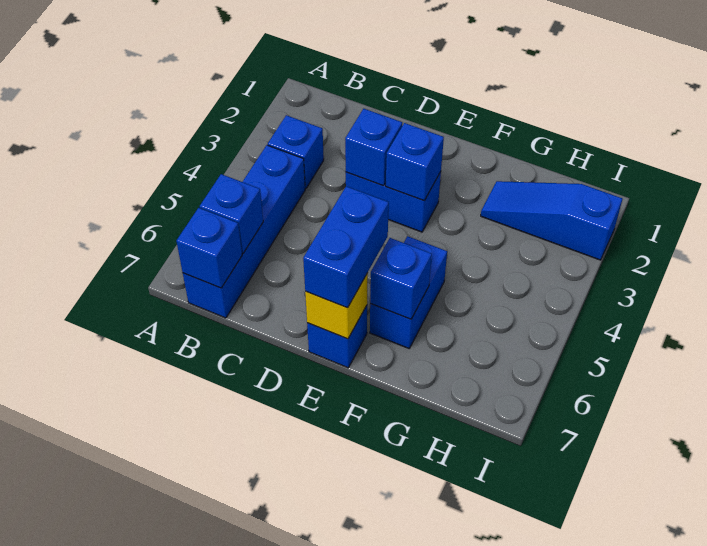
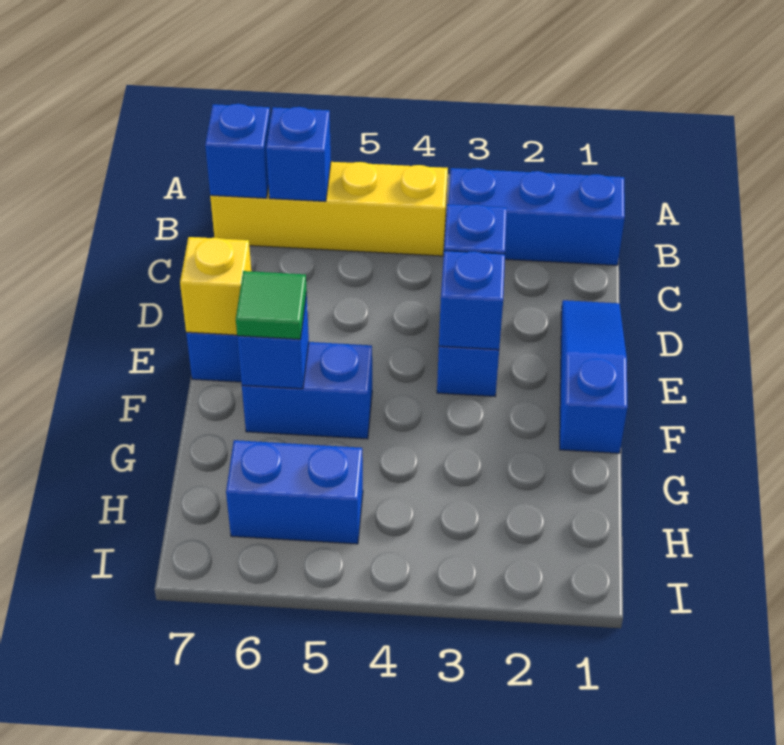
blue brick B3 level 1 -> blue brick B1:B3 level 1
blue brick B4:B7 level 1 -> yellow brick B4:B7 level 1
blue brick E6:E7 level 3 -> blue brick H5:H6 level 1
none -> green tile F6 level 3
blue slope G2:I2 level 1 top I -> blue slope D1:F1 level 1 top F

